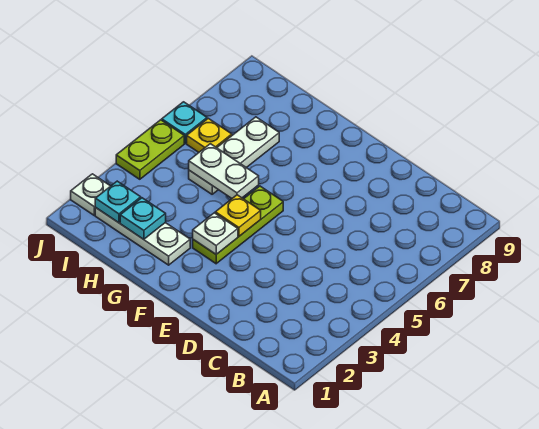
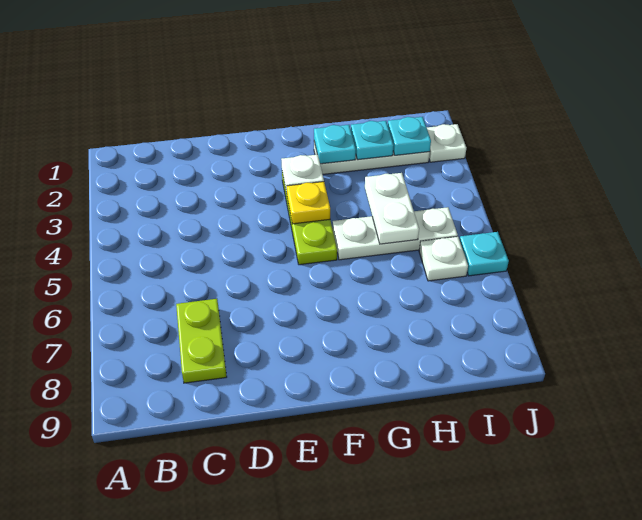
none -> cyan plate G2 level 2
white plate G5:H5 level 2 -> white plate H4:H5 level 2
white plate H5:H7 level 1 -> white plate G5:I5 level 1
yellow plate I6 level 1 -> white plate I6 level 1
lime plate J4:J5 level 1 -> lime plate C7:C8 level 1

